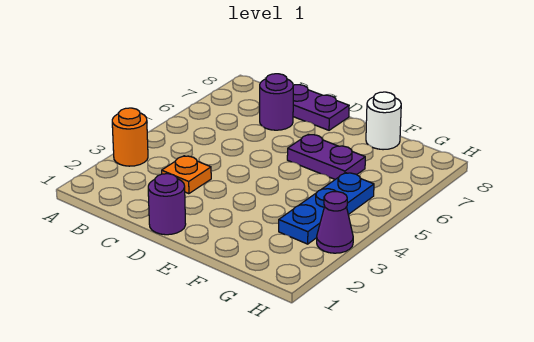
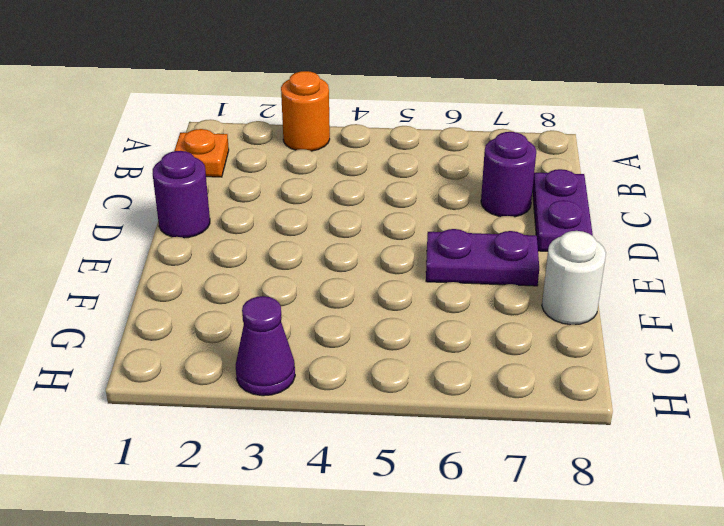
orange plate C3 level 1 -> orange plate B1 level 1
purple plate E6:F6 level 1 -> purple plate E6:E7 level 1
blue plate G3:G5 level 1 -> none

